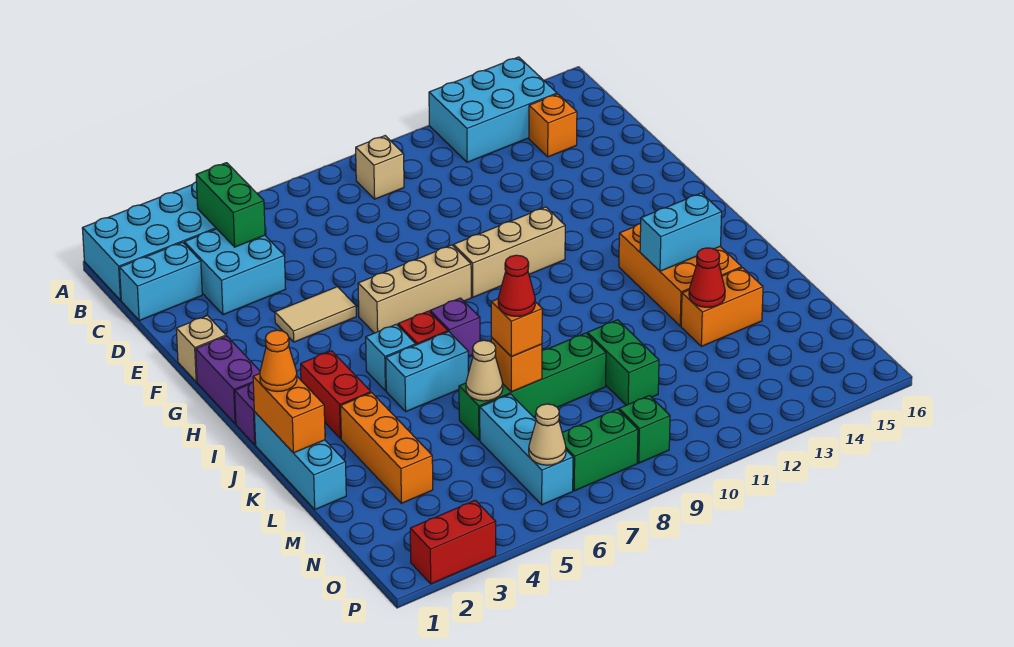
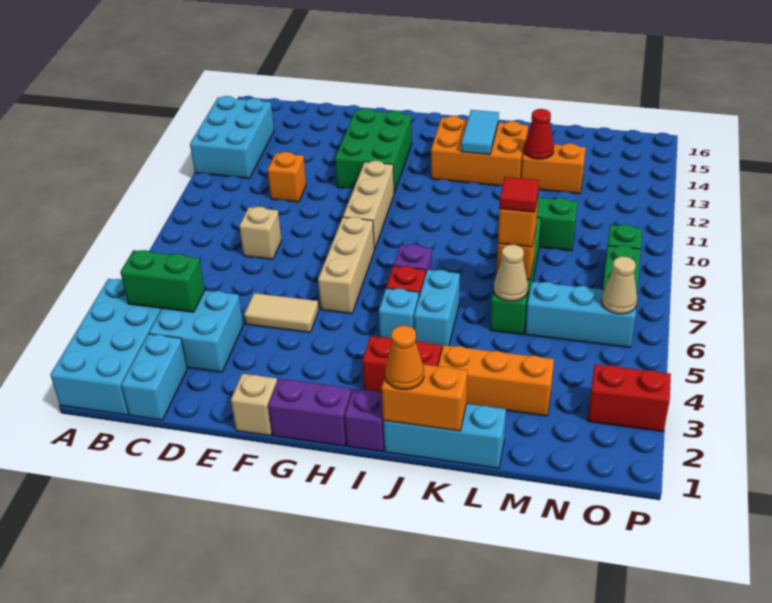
tan brick B9 level 1 -> tan brick D8 level 1
orange brick C14 level 1 -> orange brick D11 level 1
tan tile F4:F5 level 1 -> tan tile E5:F5 level 1
none -> green brick F12:G14 level 1
cyan brick J13:J14 level 2 -> cyan tile J13:J14 level 2
red cone L7 level 4 -> red tile L7 level 4
orange brick L13:L14 level 1 -> orange brick L13:M13 level 1
red brick P2:P3 level 1 -> red brick O3:P3 level 1

